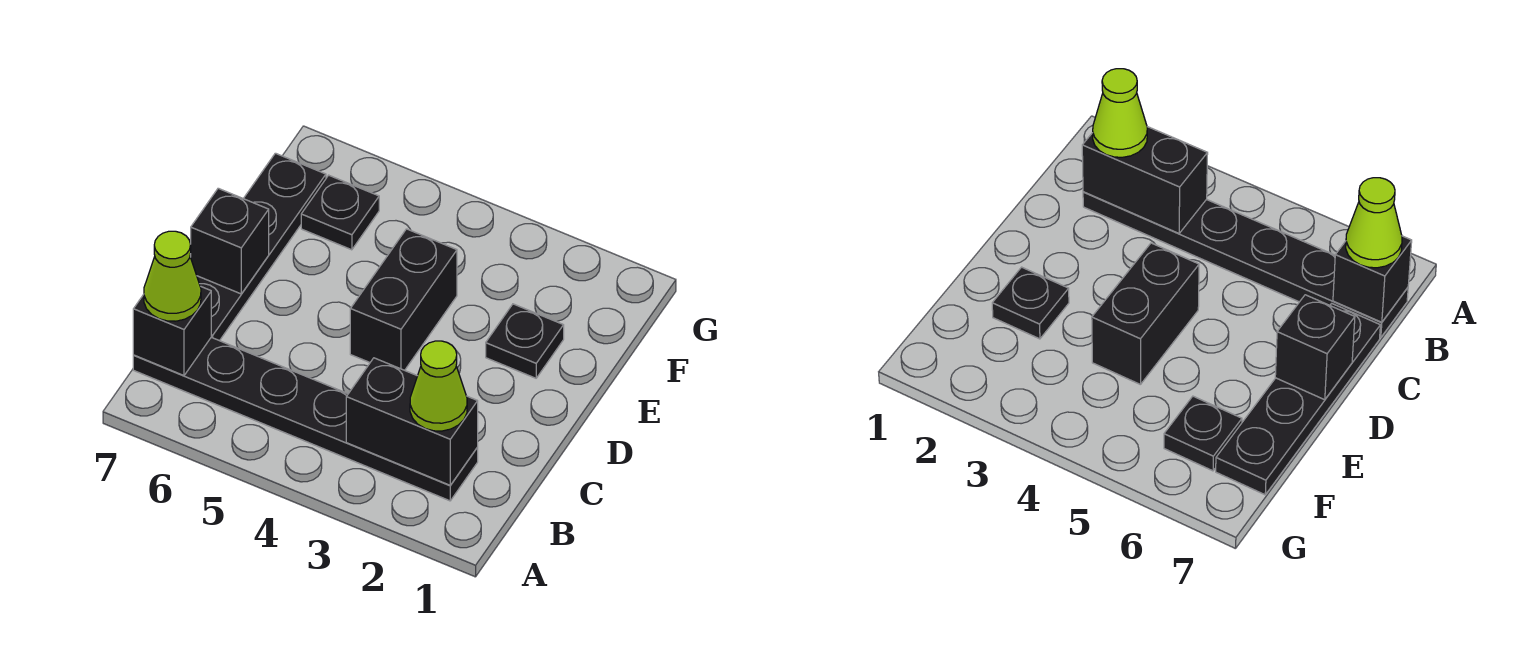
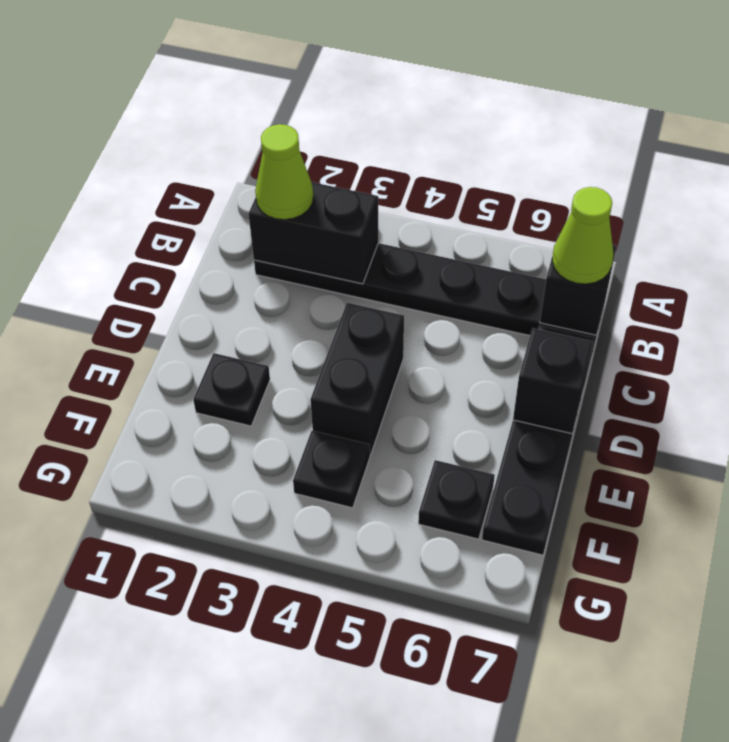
none -> black plate F4 level 1

